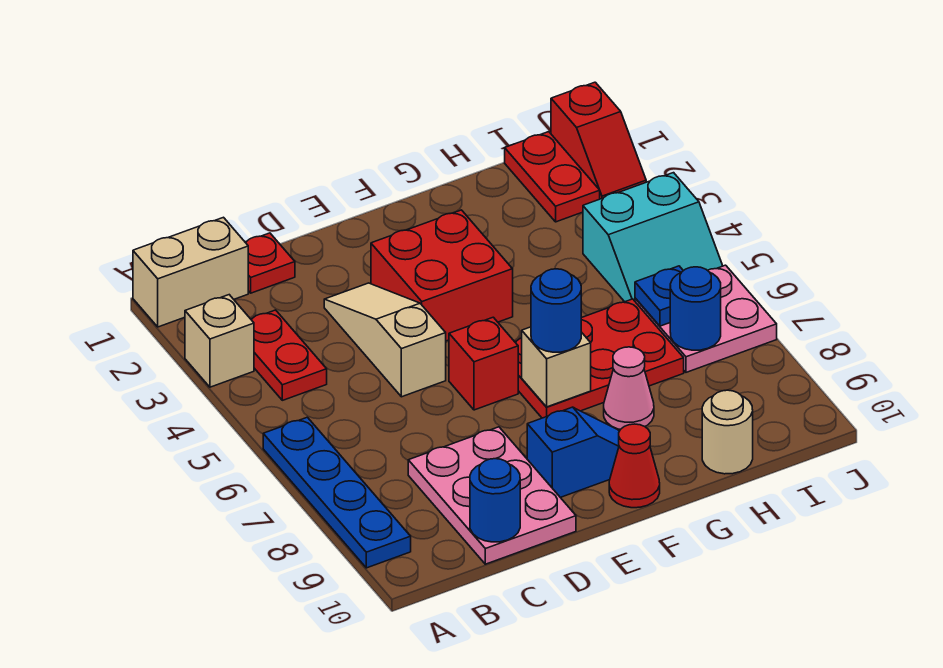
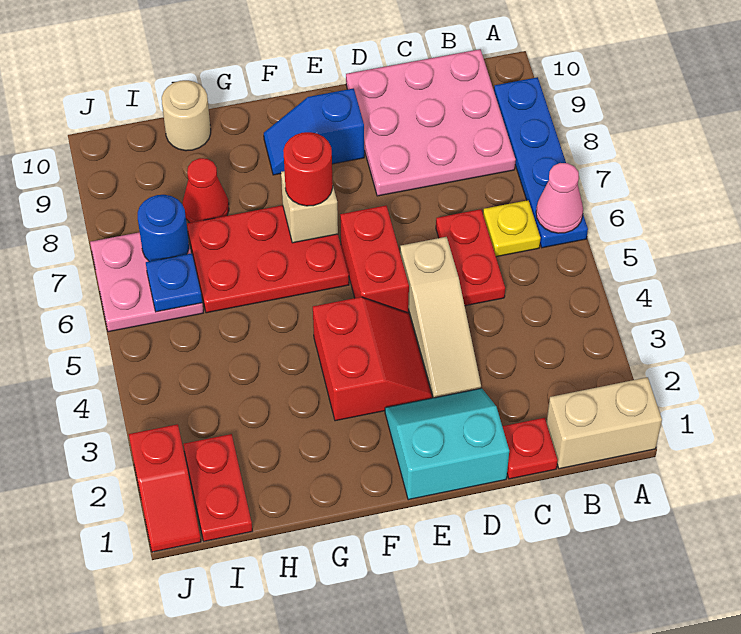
tan brick A3 level 1 -> none
red plate B3:B4 level 1 -> red plate C5:C6 level 1
none -> yellow plate B6 level 1
pink plate C8:D10 level 1 -> pink plate B8:D10 level 1
blue round brick C10 level 2 -> none
red brick E3:F4 level 1 -> red slope E3:F4 level 1 top F
red brick E6 level 1 -> red brick E5:E6 level 1
blue round brick F7 level 3 -> red round brick F7 level 3
red cone F10 level 1 -> red cone H8 level 1
pink cone G8 level 1 -> pink cone A6 level 2
cyan slope I4:J5 level 1 top 4 -> cyan slope D1:E2 level 1 top 1
red slope J1:J2 level 1 top 1 -> red slope J1:J2 level 1 top 2

